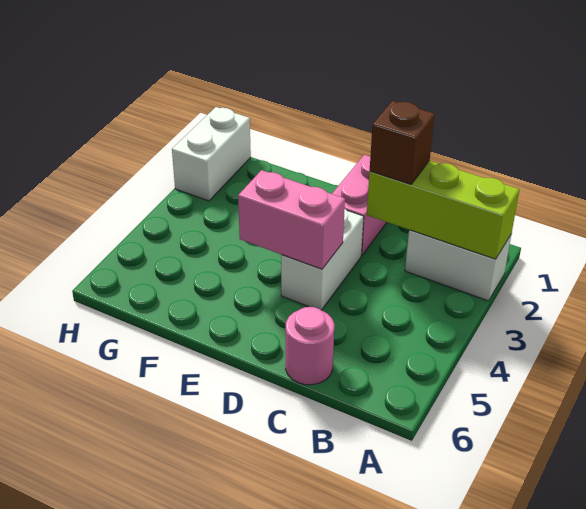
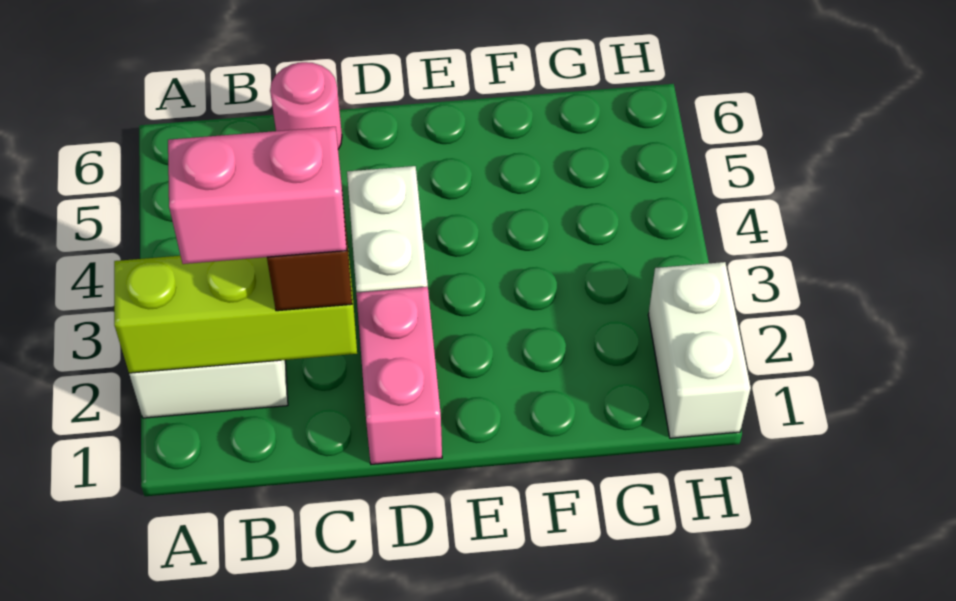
pink brick D4:E4 level 2 -> pink brick B2:C2 level 4

